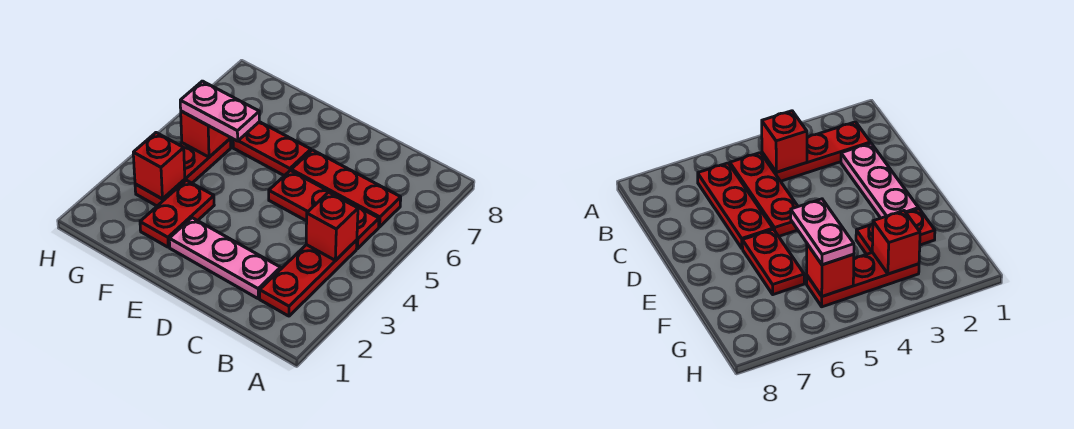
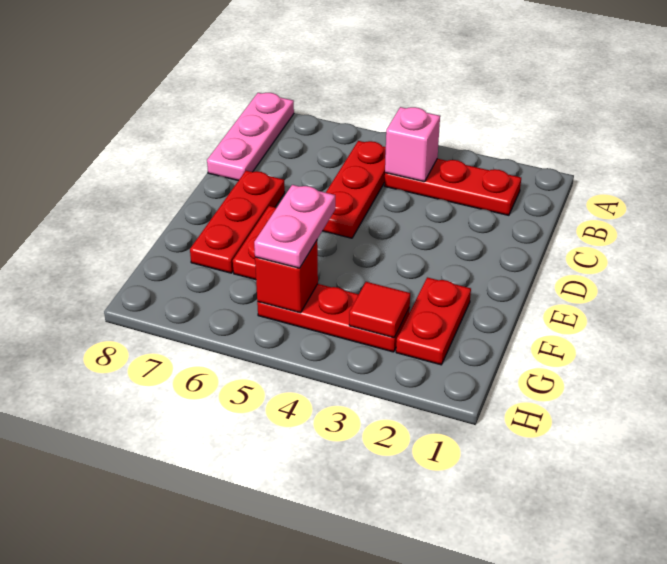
red brick B4 level 2 -> pink brick B4 level 2
red plate B6:D6 level 1 -> red plate D7:F7 level 1
pink plate C2:E2 level 1 -> pink plate A8:C8 level 1
red plate F2:F3 level 1 -> red plate F2:G2 level 1
red brick G3 level 2 -> red tile G3 level 2

